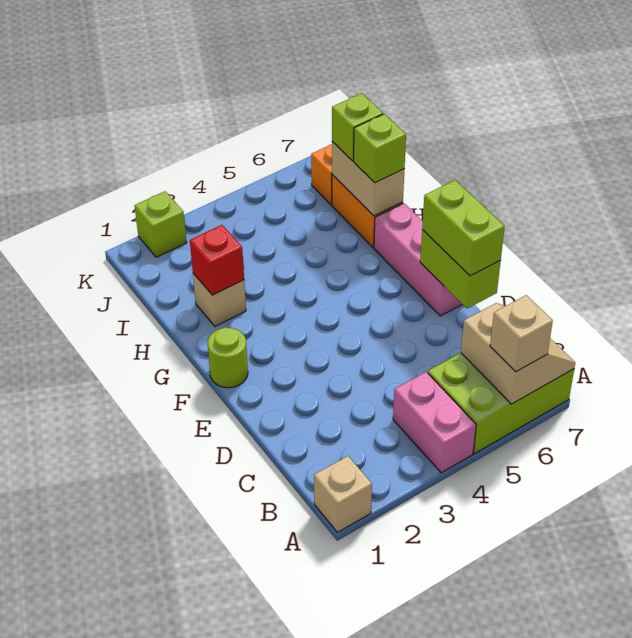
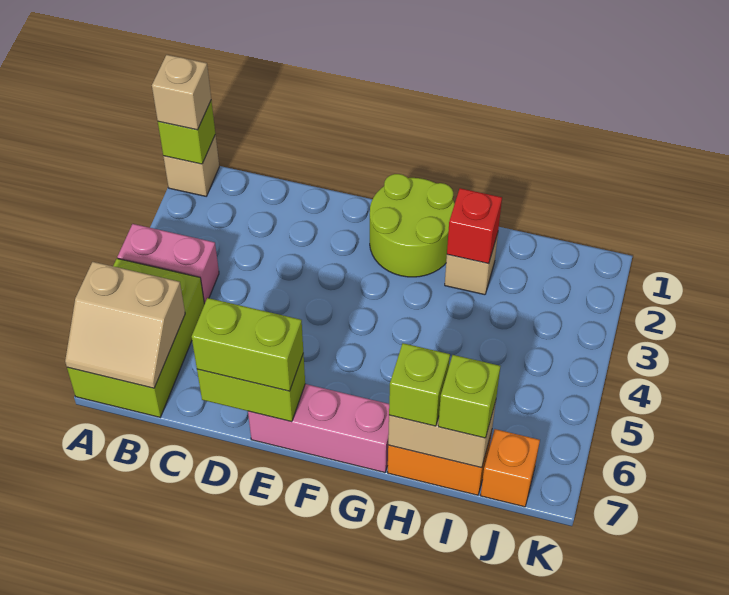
tan brick A6 level 3 -> tan brick A1 level 3
lime round brick F1 level 1 -> lime round brick F1:G2 level 1
lime brick K2 level 1 -> lime brick A1 level 2

